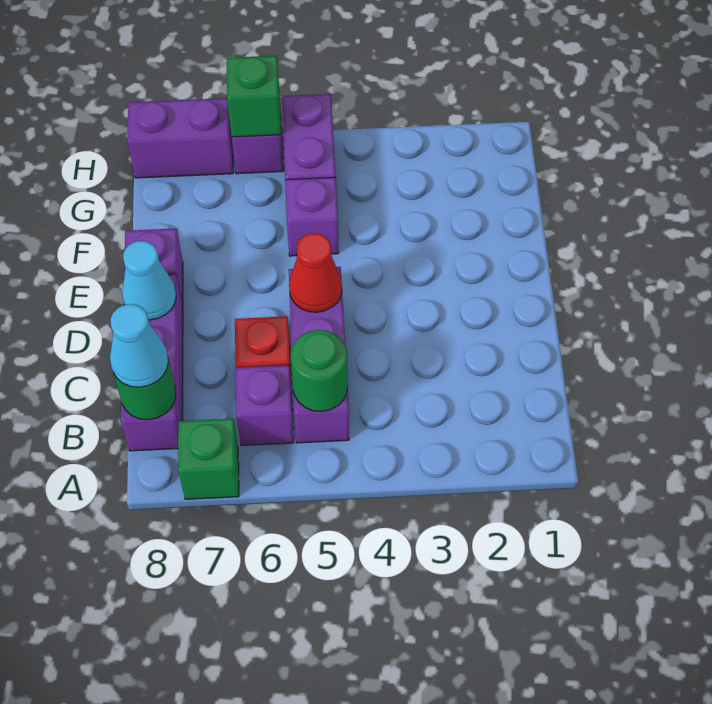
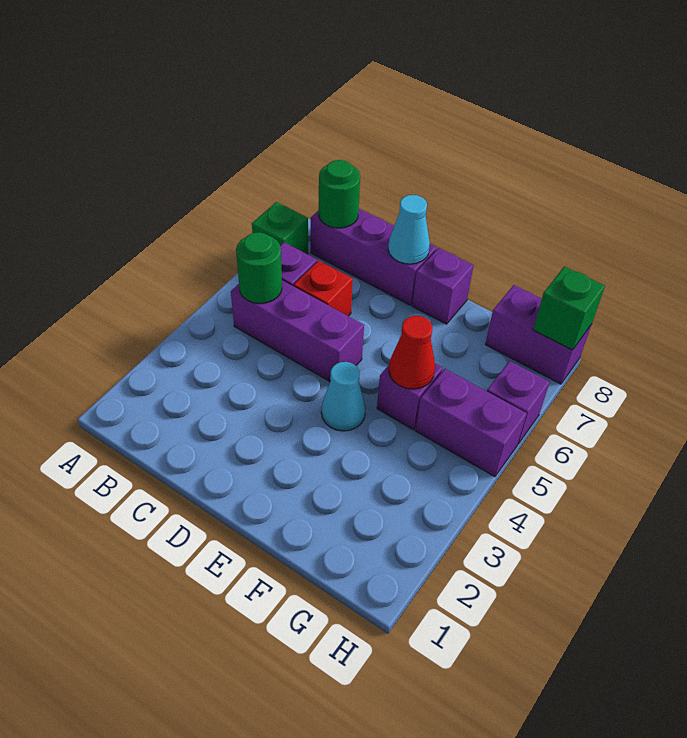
cyan cone B8 level 3 -> cyan cone E4 level 1
red cone D5 level 2 -> red cone F5 level 2
green brick H6 level 2 -> green brick H8 level 2
purple brick H7:H8 level 1 -> purple brick G8:H8 level 1

